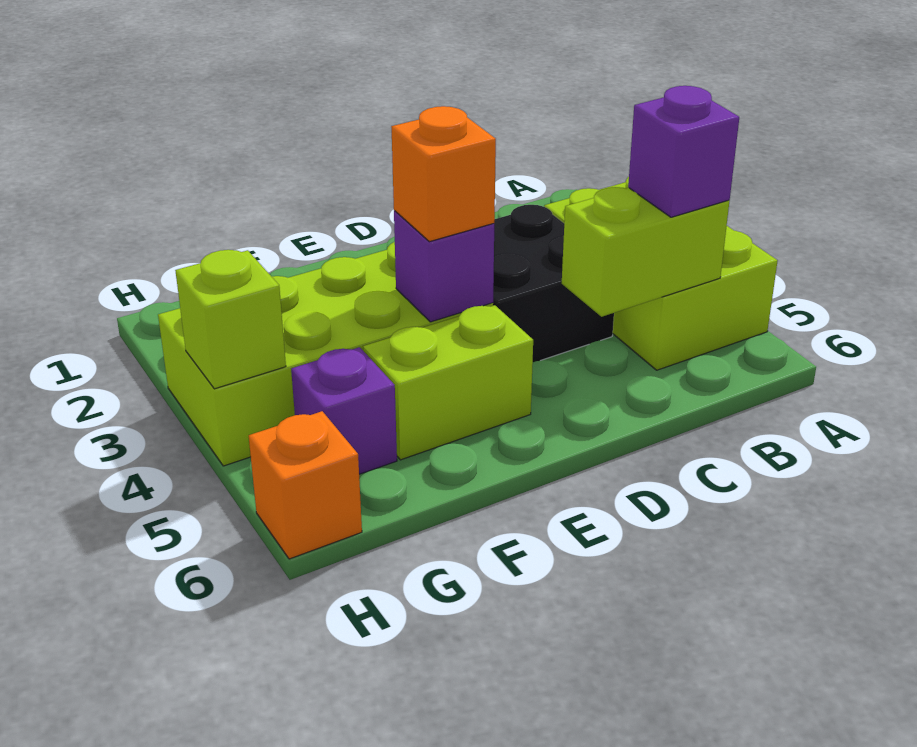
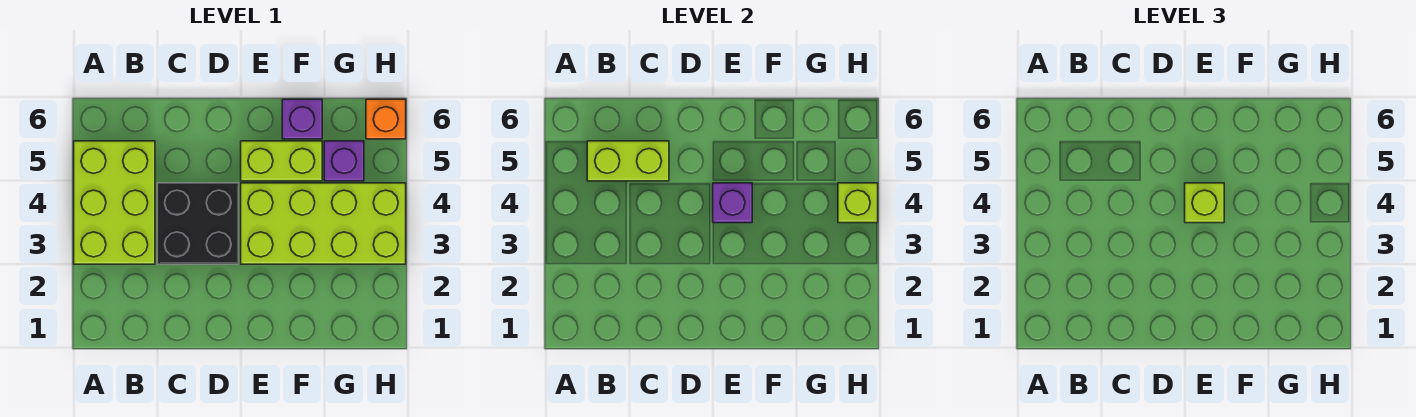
purple brick B5 level 3 -> purple brick F6 level 1
orange brick E4 level 3 -> lime brick E4 level 3

